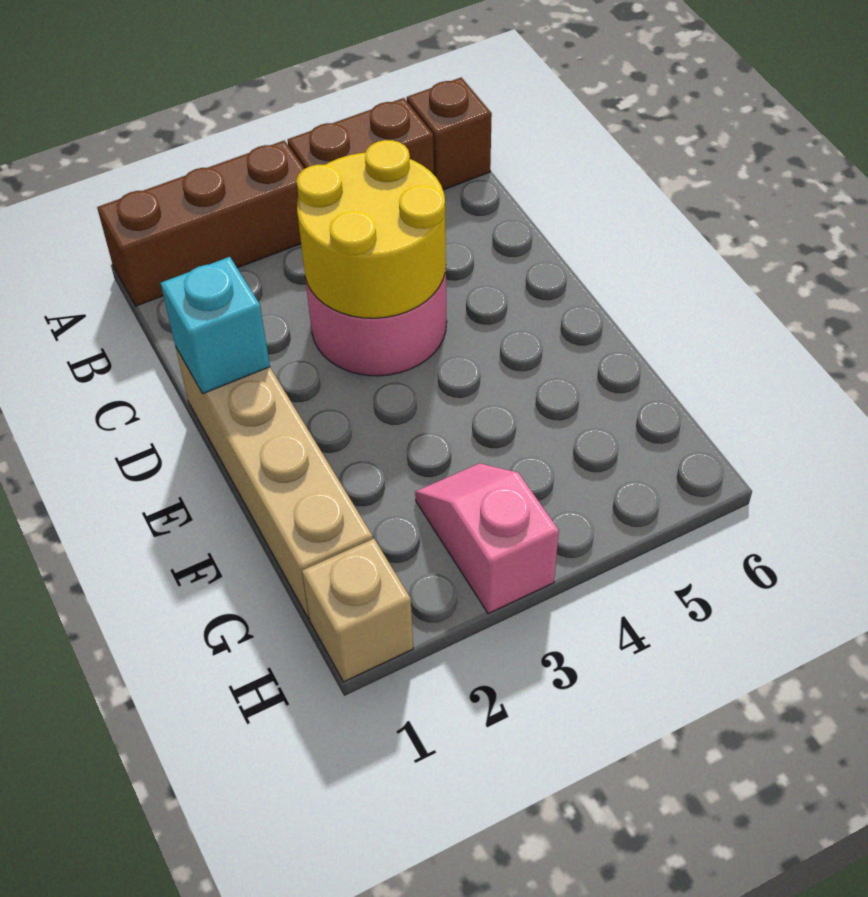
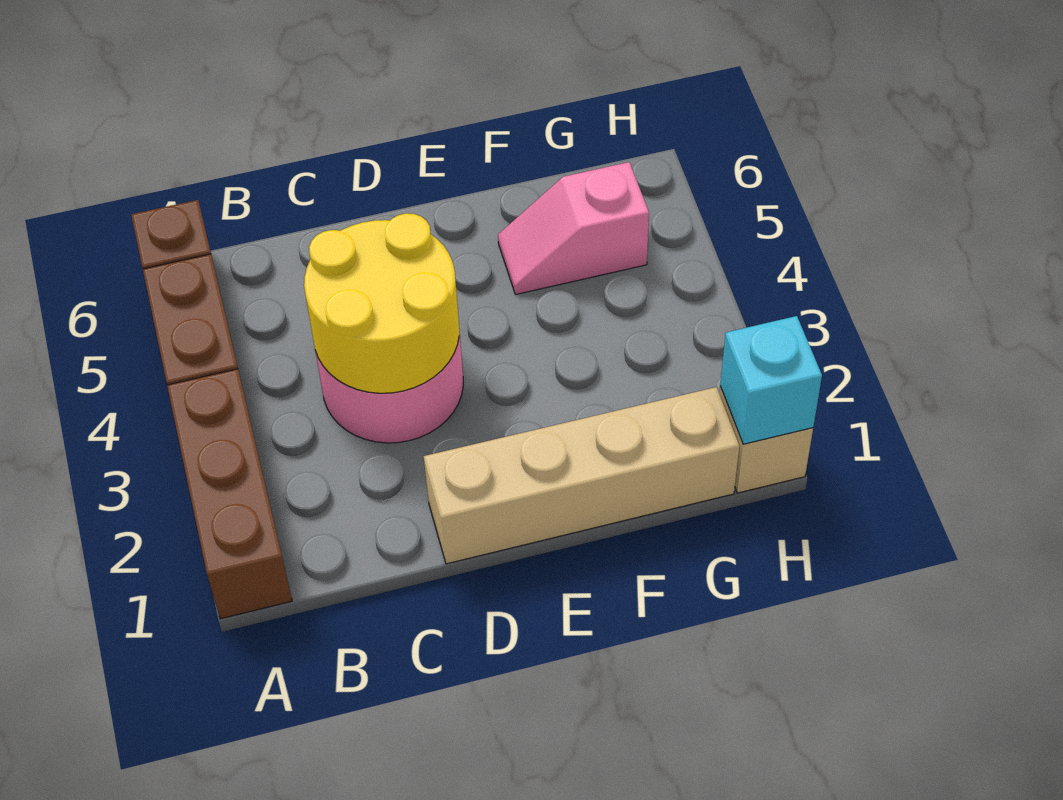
cyan brick D1 level 2 -> cyan brick H1 level 2
pink slope G3:H3 level 1 top H -> pink slope F5:G5 level 1 top G

